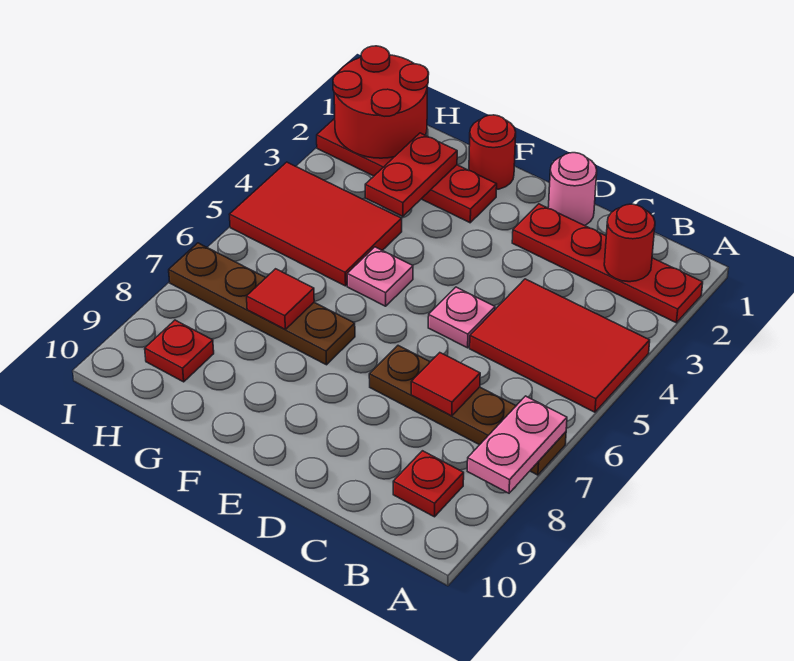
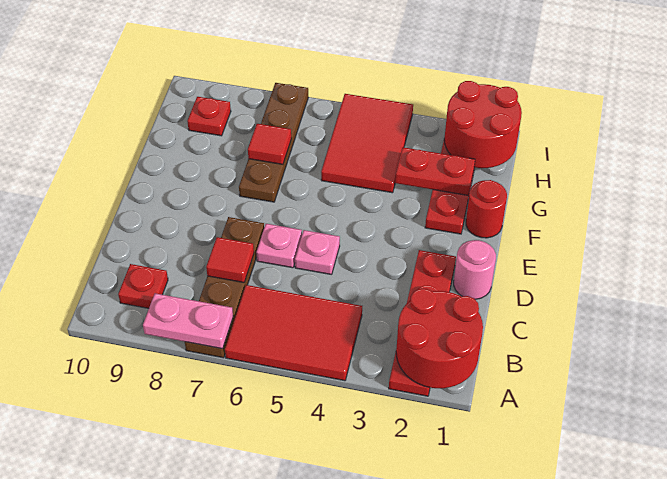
red tile A4:C5 level 1 -> red tile A4:B6 level 1
red round brick B2 level 2 -> red round brick A1:B2 level 2
pink plate F5 level 1 -> pink plate D6 level 1

